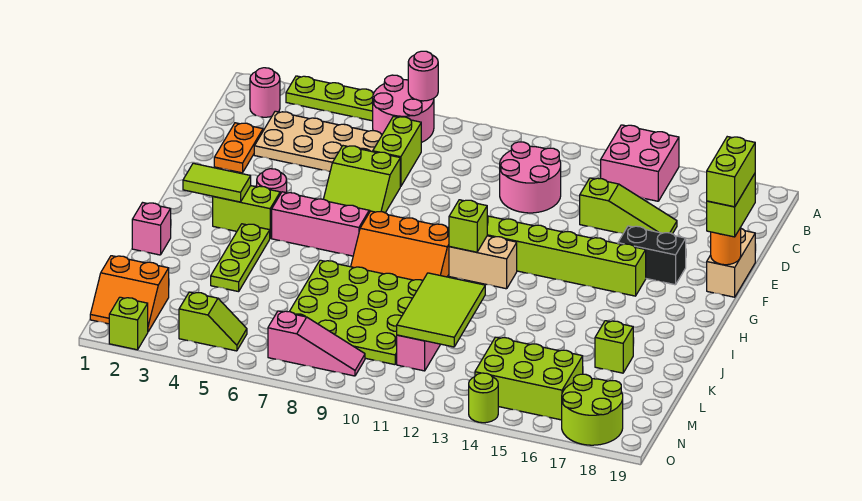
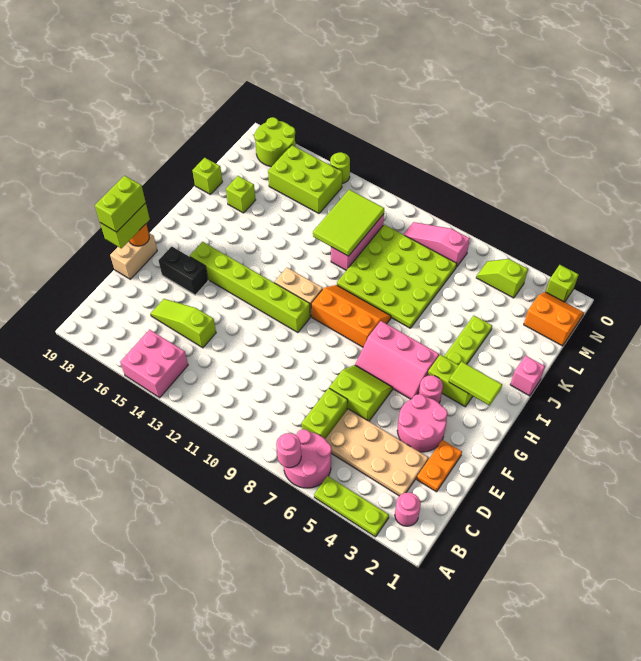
pink round brick C11:D12 level 1 -> pink round brick E3:F4 level 1
lime brick H11 level 2 -> lime brick K19 level 1

